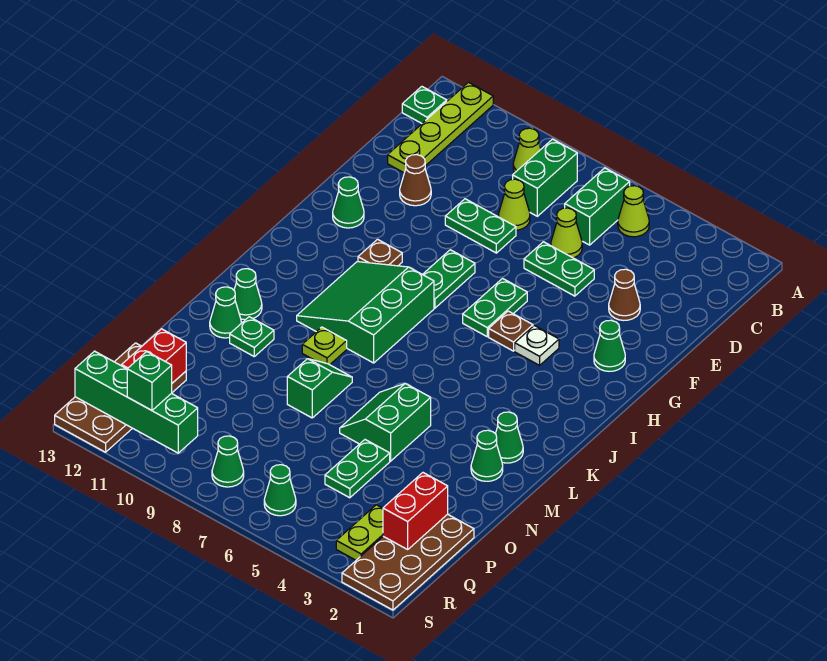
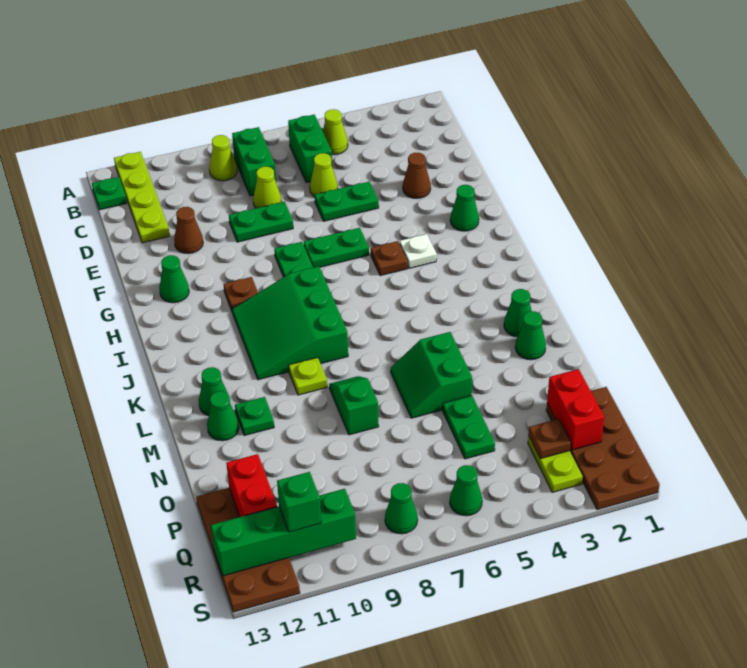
green plate G6:H6 level 1 -> green plate G6:G7 level 1
none -> brown plate Q3 level 2

